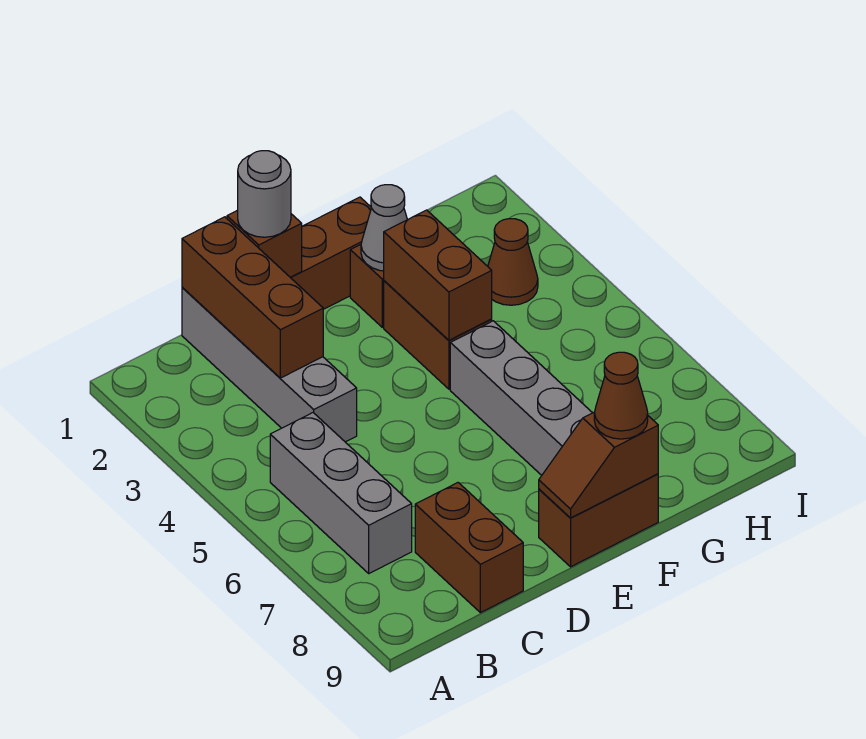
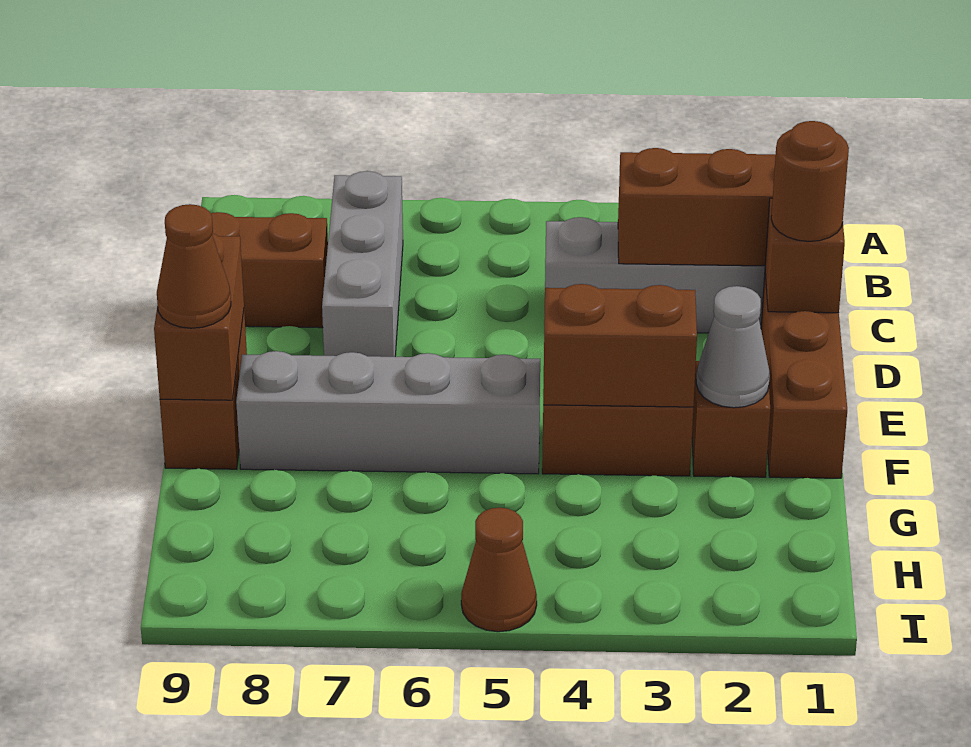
grey brick B5:B7 level 1 -> grey brick B7:D7 level 1
grey round brick D1 level 3 -> brown round brick D1 level 3
brown slope E9:F9 level 2 top F -> brown brick E9:F9 level 2
brown cone H3 level 1 -> brown cone I5 level 1

